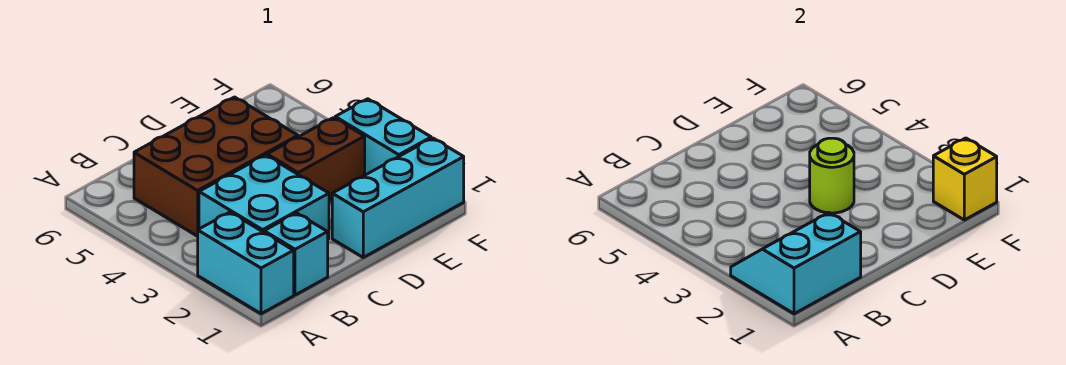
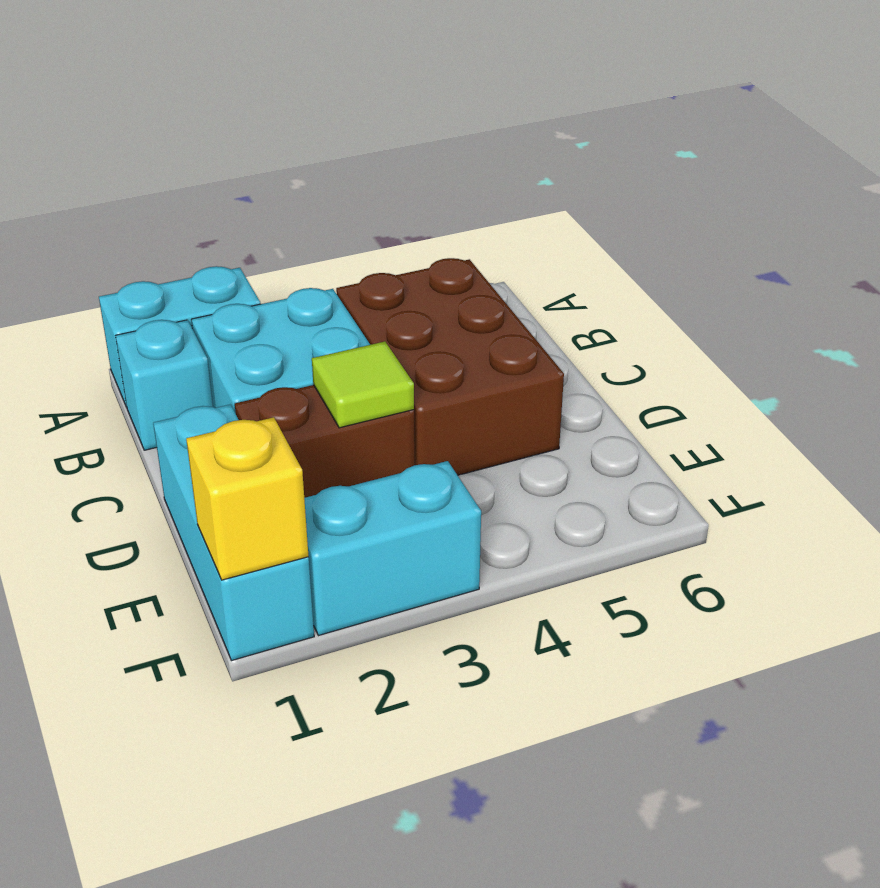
cyan slope A1:B2 level 2 top 1 -> none
brown brick D3:E3 level 1 -> brown brick D2:D3 level 1
lime round brick D3 level 2 -> lime tile D3 level 2

